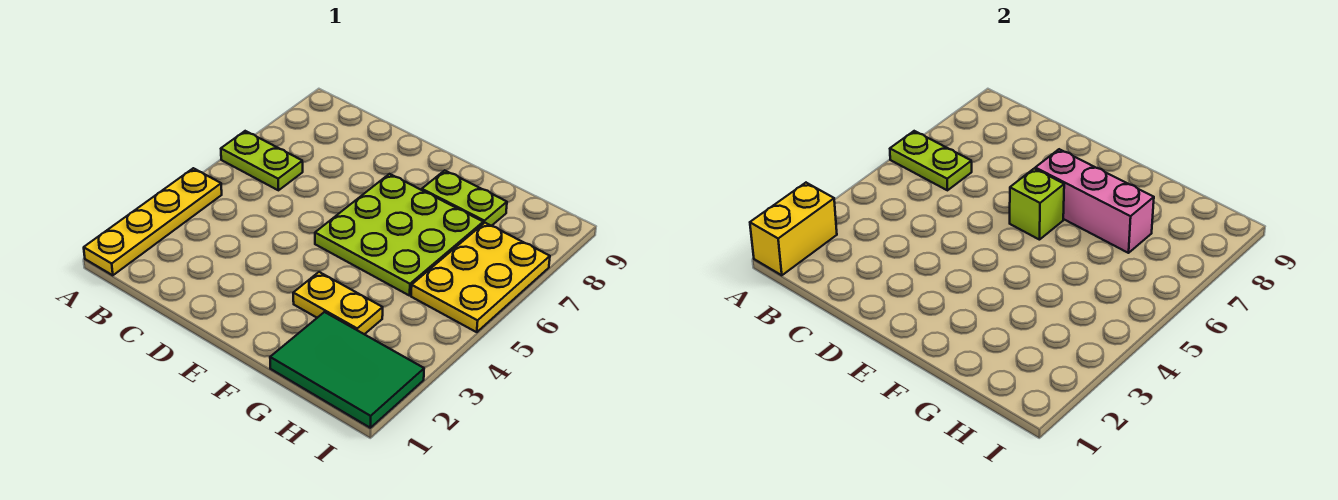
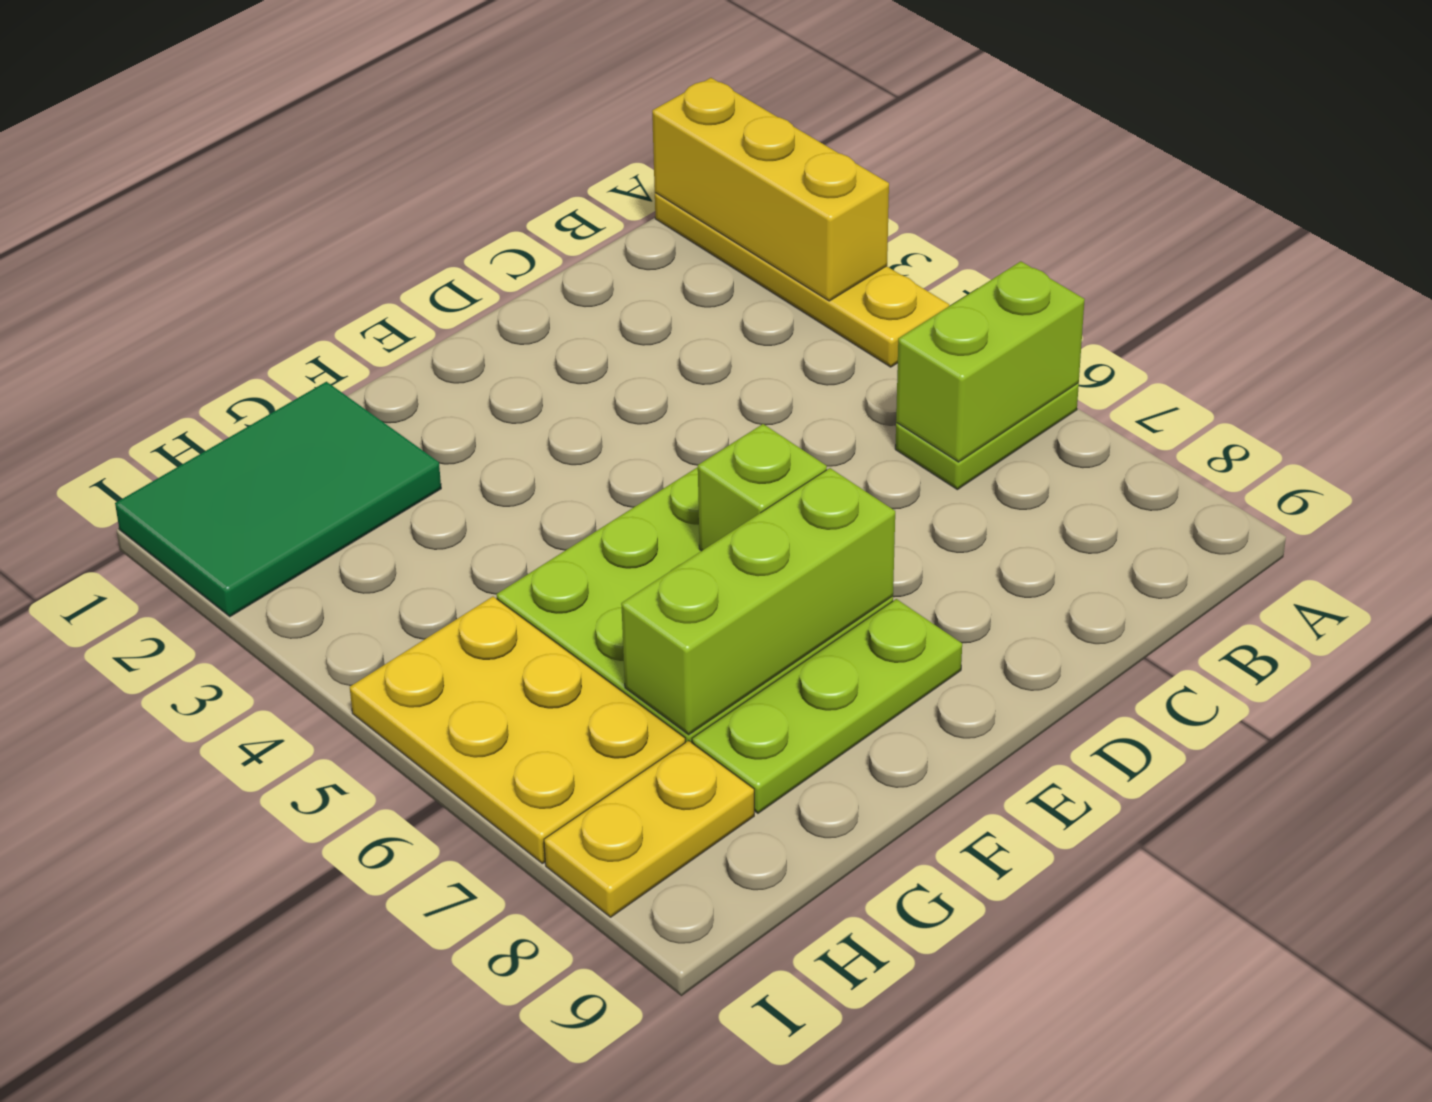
yellow brick A1:A2 level 2 -> yellow brick A1:A3 level 2
lime plate A6:B6 level 2 -> lime brick A6:B6 level 2
pink brick E7:G7 level 2 -> lime brick E7:G7 level 2
yellow plate F3:G3 level 1 -> yellow plate H8:I8 level 1
lime plate F8:G8 level 1 -> lime plate E8:G8 level 1

